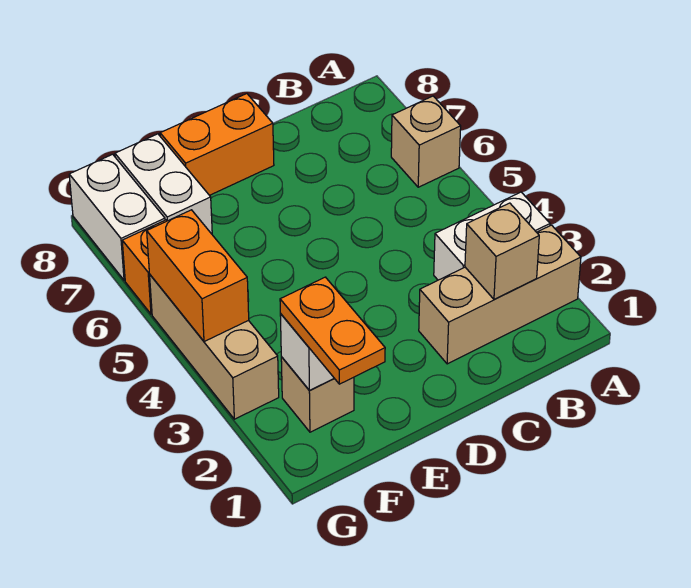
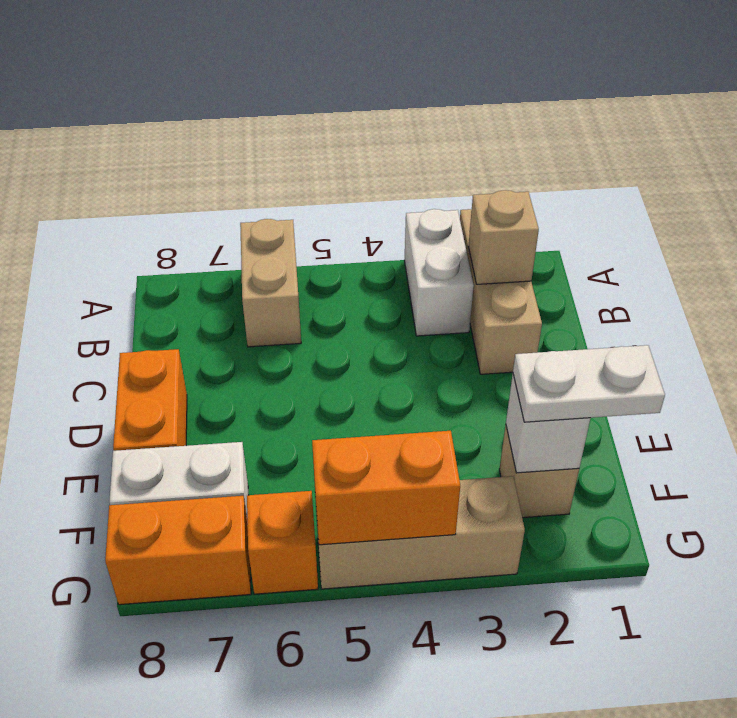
tan brick A6 level 1 -> tan brick A6:B6 level 1
orange plate F1:F2 level 3 -> white plate F1:F2 level 3
white brick G7:G8 level 1 -> orange brick G7:G8 level 1

